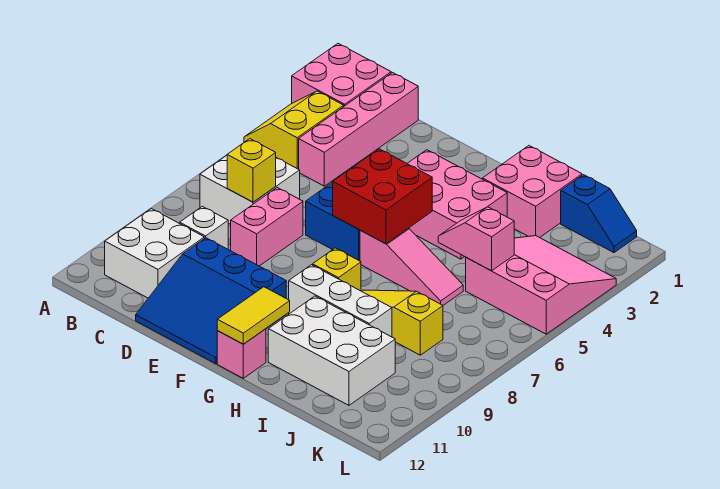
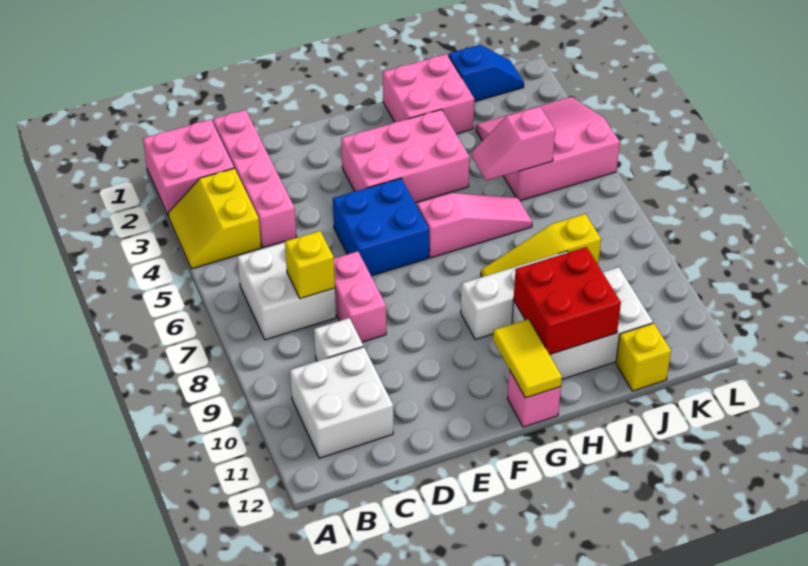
blue slope D10:F12 level 1 top 10 -> none
red brick F5:G6 level 2 -> red brick H10:I11 level 2
yellow brick G8 level 1 -> yellow brick J12 level 1

